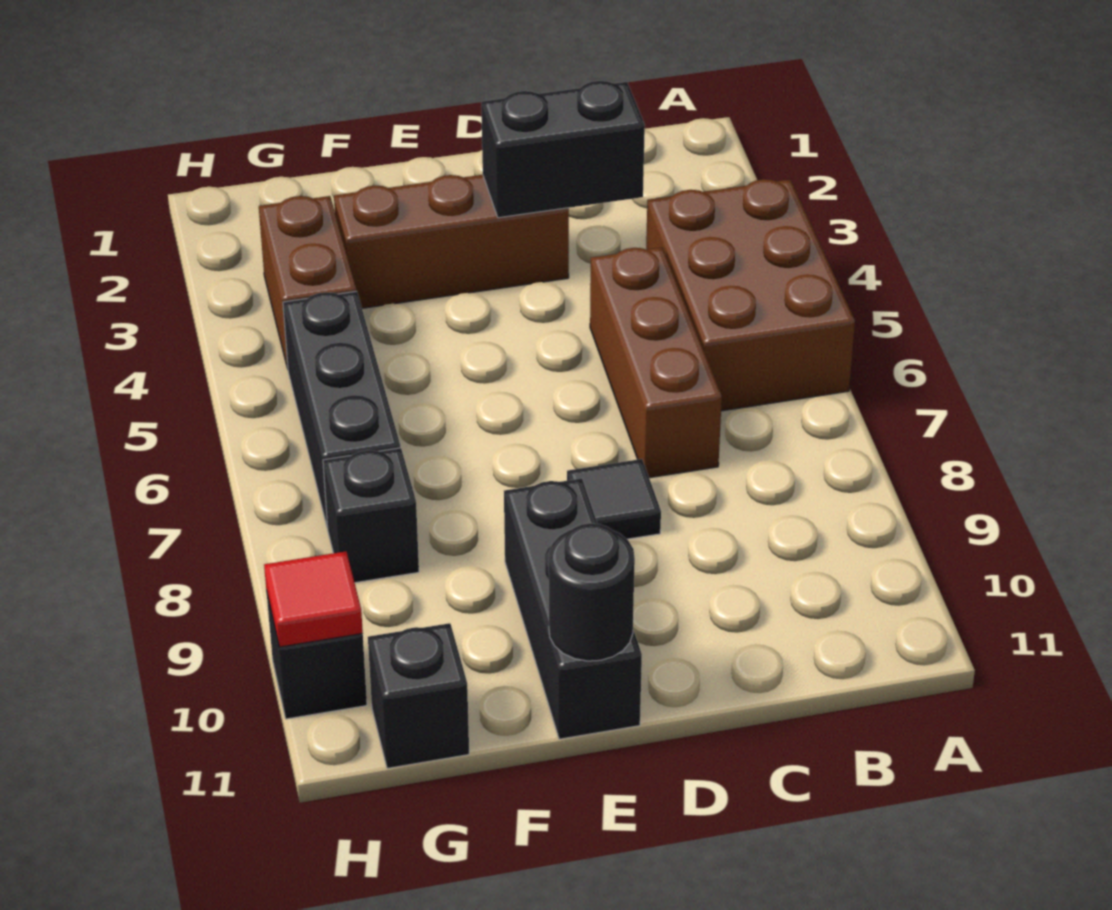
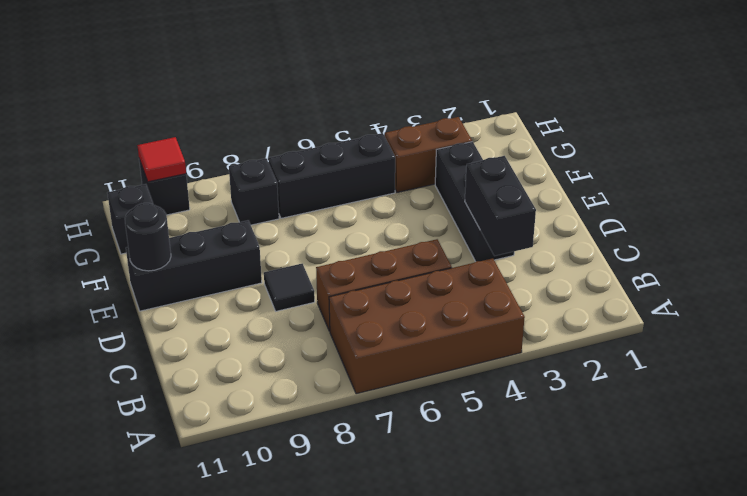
brown brick A4:B6 level 1 -> brown brick A4:B7 level 1
brown brick D3:F3 level 1 -> black brick D3:F3 level 1

